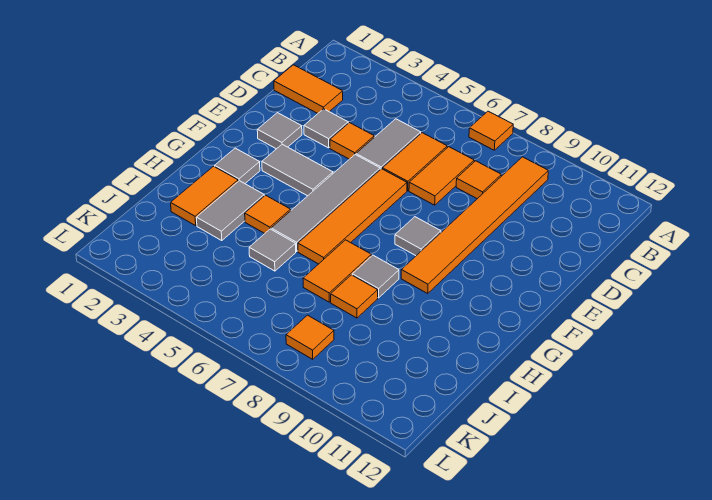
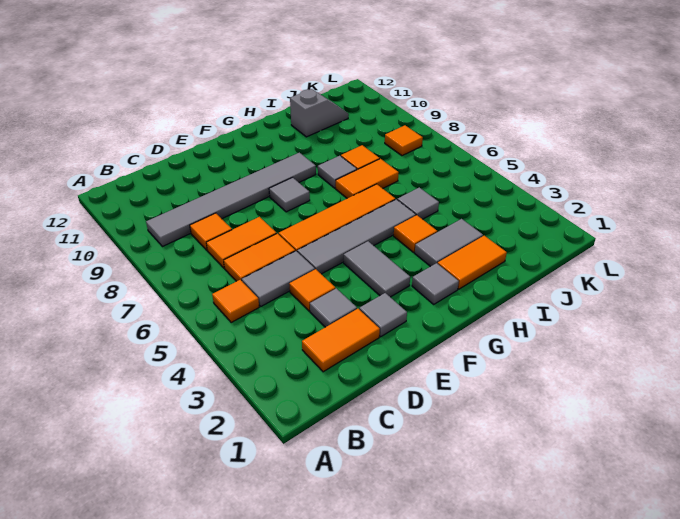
orange tile A7 level 1 -> orange tile B5 level 1
orange tile B9:G9 level 1 -> grey tile B9:G9 level 1
orange tile C1:C2 level 1 -> orange tile C2:D2 level 1
none -> grey slope I11:J11 level 1 top I

